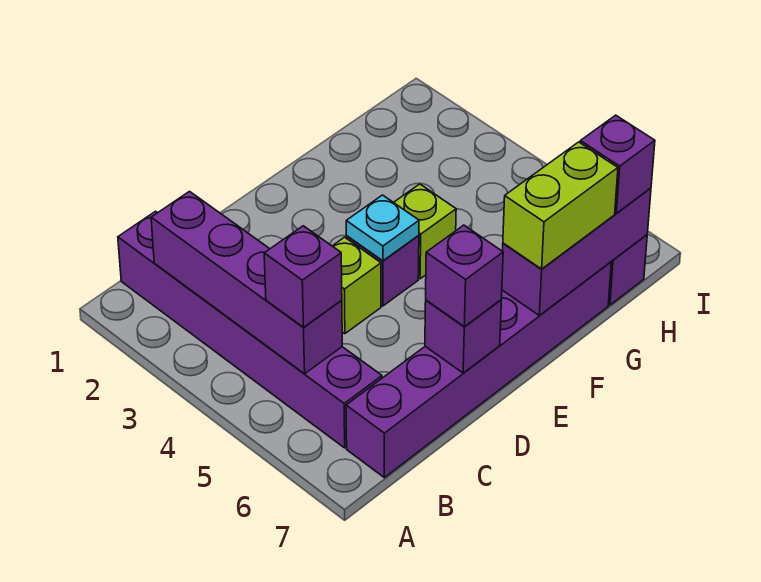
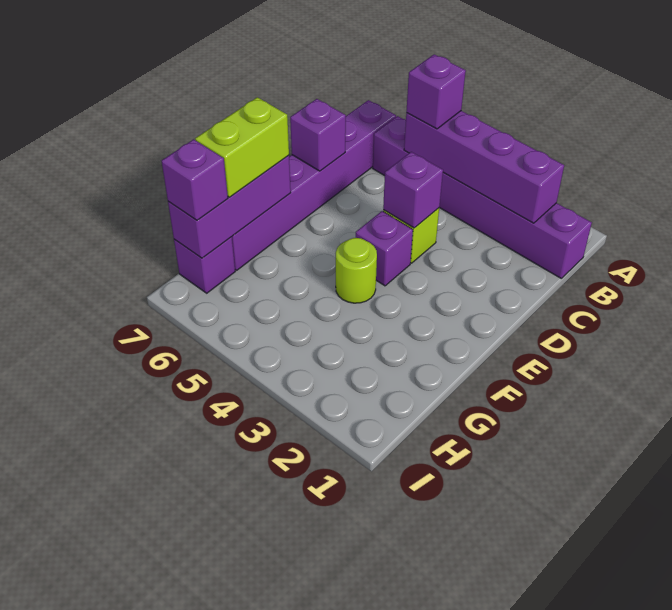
purple brick D7 level 3 -> purple brick D4 level 2
cyan plate E4 level 2 -> none
lime brick F4 level 1 -> lime round brick F4 level 1

